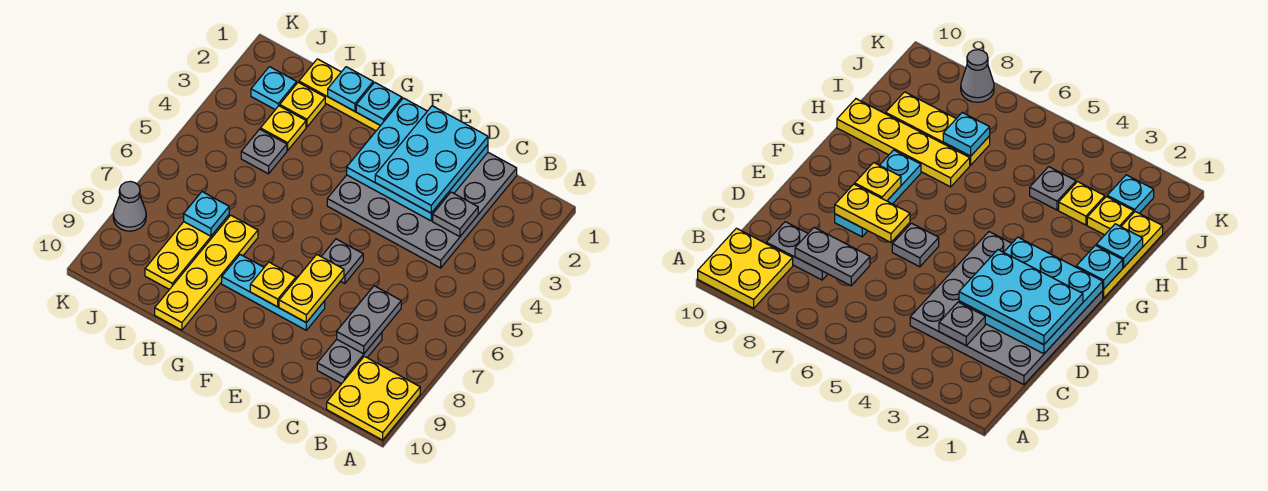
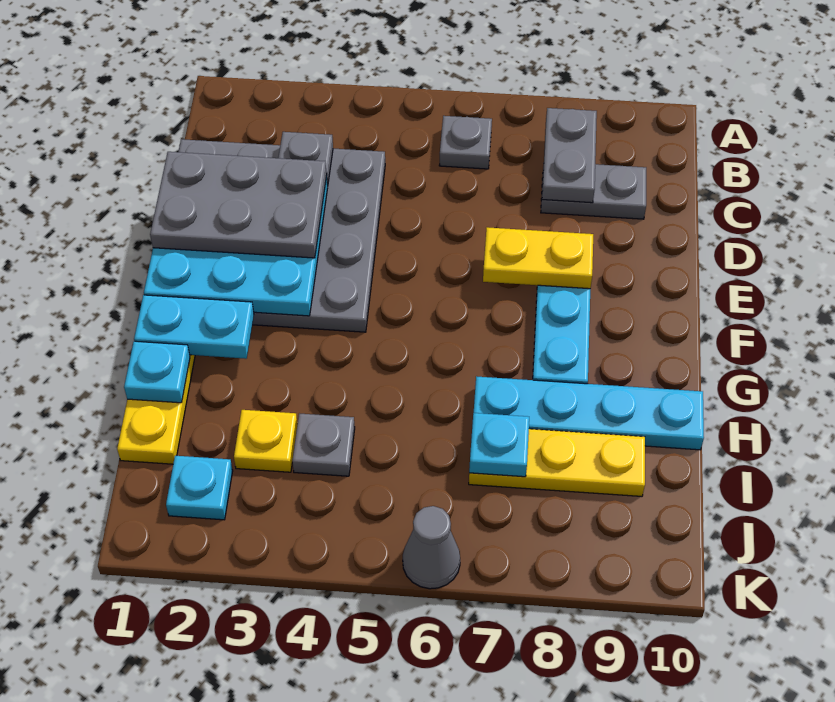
yellow plate A9:B10 level 1 -> none
grey plate C7:C8 level 2 -> grey plate B8:C8 level 2
cyan plate D1:E3 level 3 -> grey plate D1:E3 level 3
grey plate E6 level 1 -> grey plate B6 level 1
yellow plate F8 level 2 -> none
cyan plate G1 level 2 -> cyan plate G1:G2 level 2
yellow plate H7:H10 level 1 -> cyan plate H7:H10 level 1
yellow plate I2 level 1 -> none
grey cone K8 level 1 -> grey cone K6 level 1

